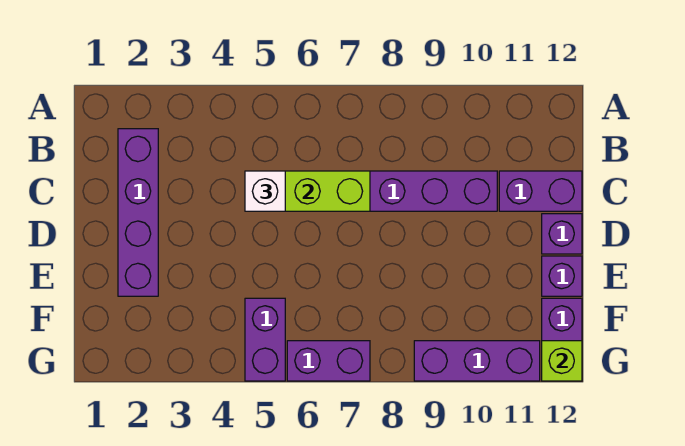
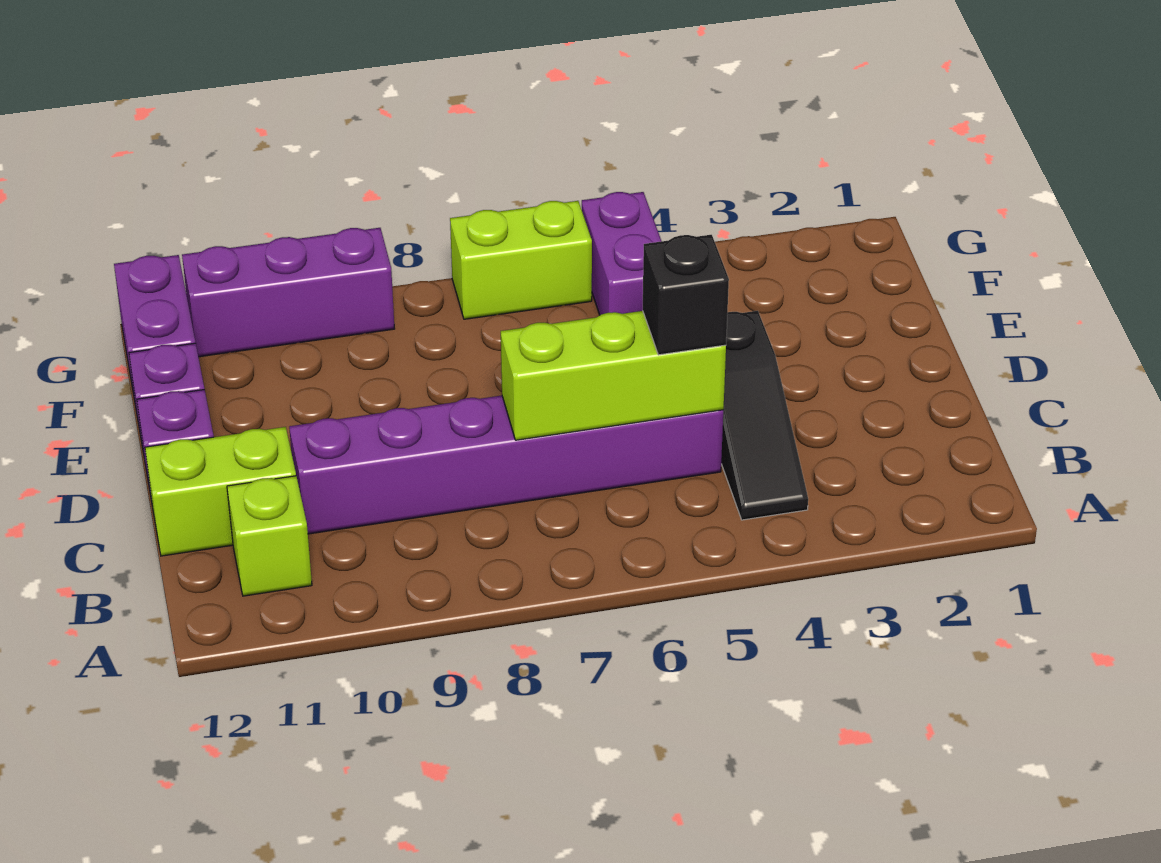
purple brick B2:E2 level 1 -> none
none -> black slope B4:D4 level 1 top D
white brick C5 level 3 -> black brick C5 level 3
purple brick C11:C12 level 1 -> lime brick C11:C12 level 1
purple brick G6:G7 level 1 -> lime brick G6:G7 level 1
lime brick G12 level 2 -> lime brick B11 level 1

